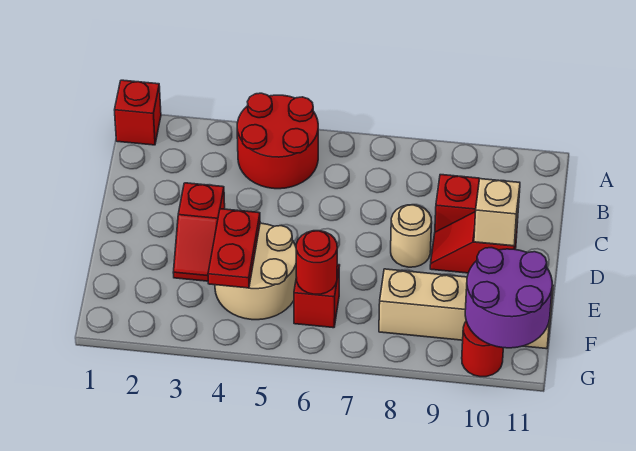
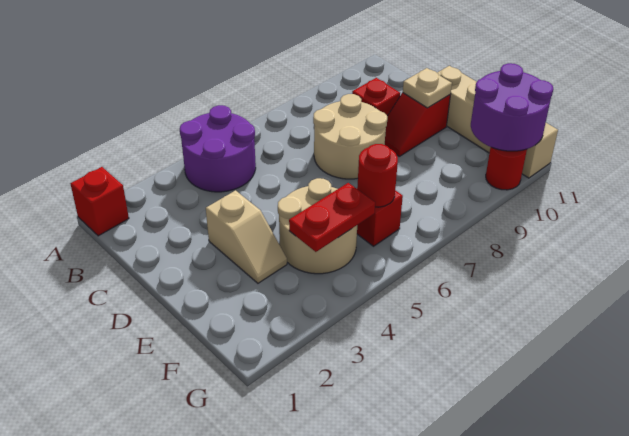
red round brick A4:B5 level 1 -> purple round brick A4:B5 level 1
red slope D3:E3 level 1 top D -> tan slope D3:E3 level 1 top D
tan round brick D8 level 1 -> tan round brick C7:D8 level 1
tan brick D10 level 2 -> tan plate D10 level 2
red plate E4:F4 level 2 -> red plate F4:F5 level 2
tan brick F8:F11 level 1 -> tan brick D11:G11 level 1

